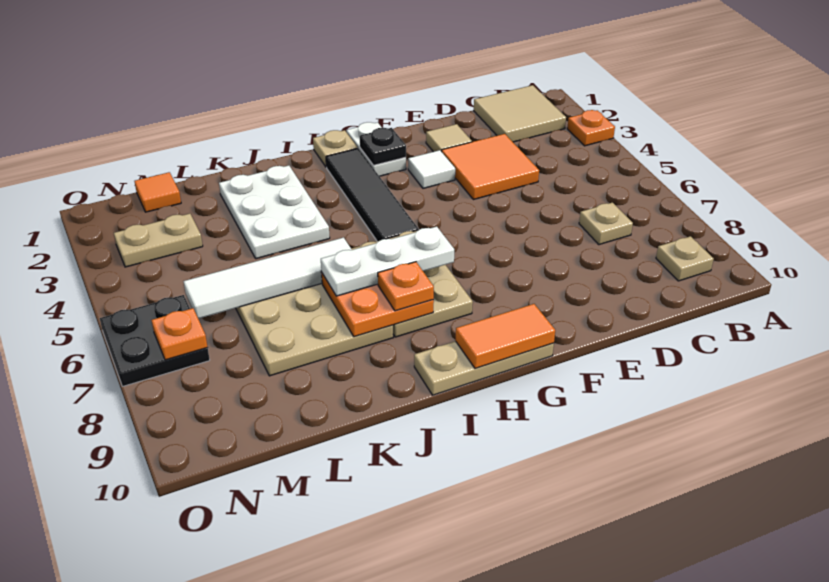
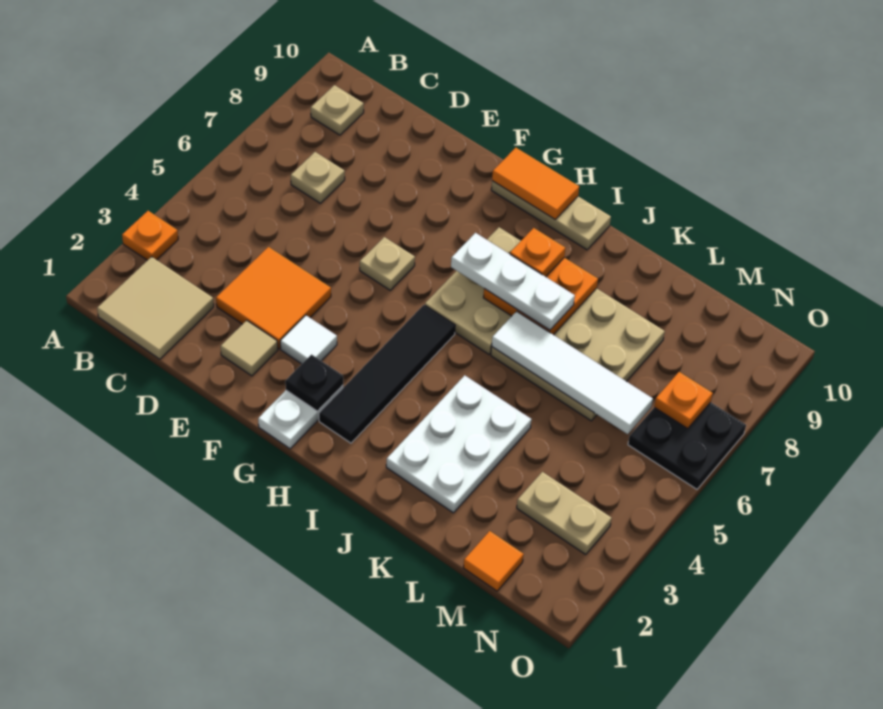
tan plate H1 level 1 -> tan plate F6 level 1

